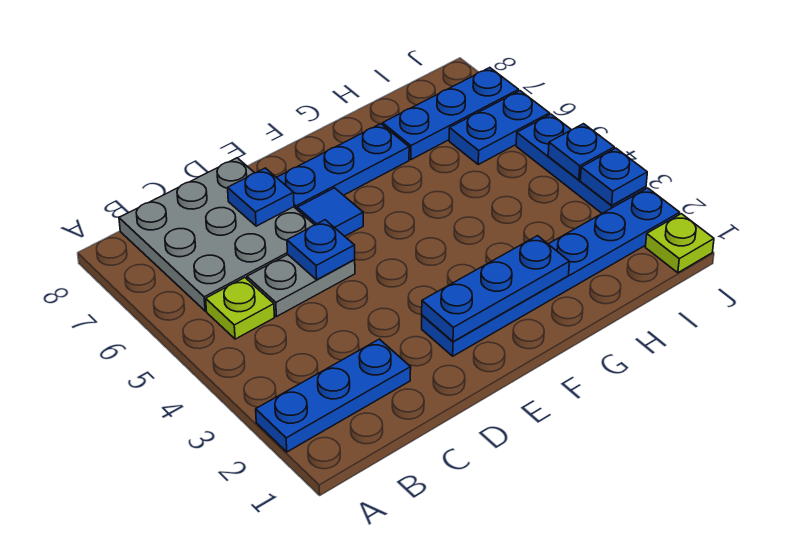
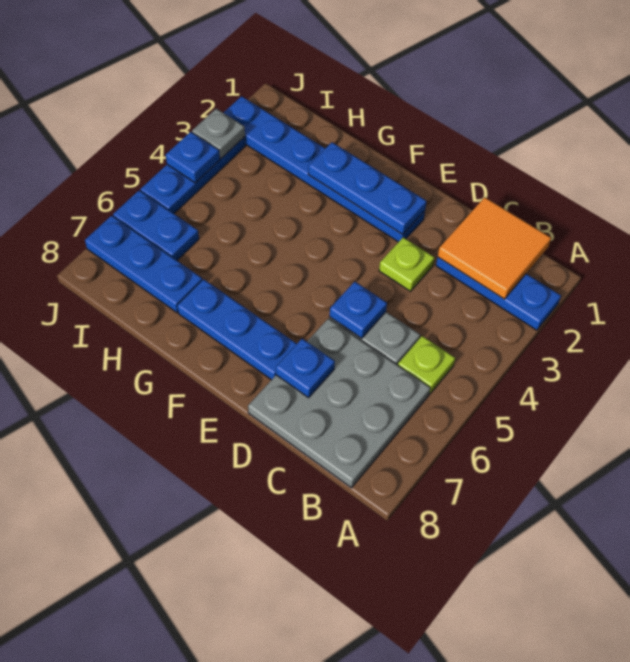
none -> orange tile B1:C2 level 2
blue tile E6 level 1 -> none
lime plate J1 level 1 -> lime plate D3 level 1
blue plate J3 level 2 -> grey plate J3 level 2

